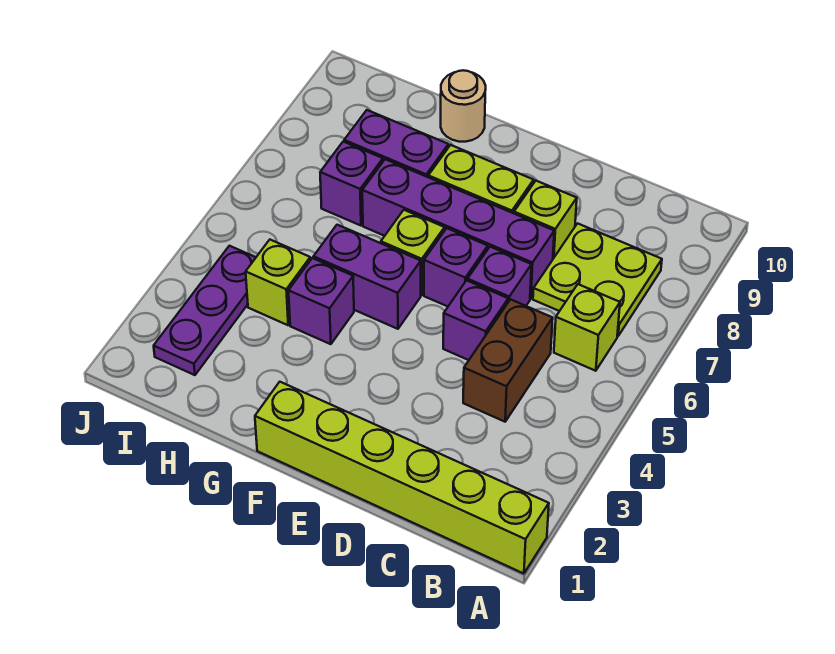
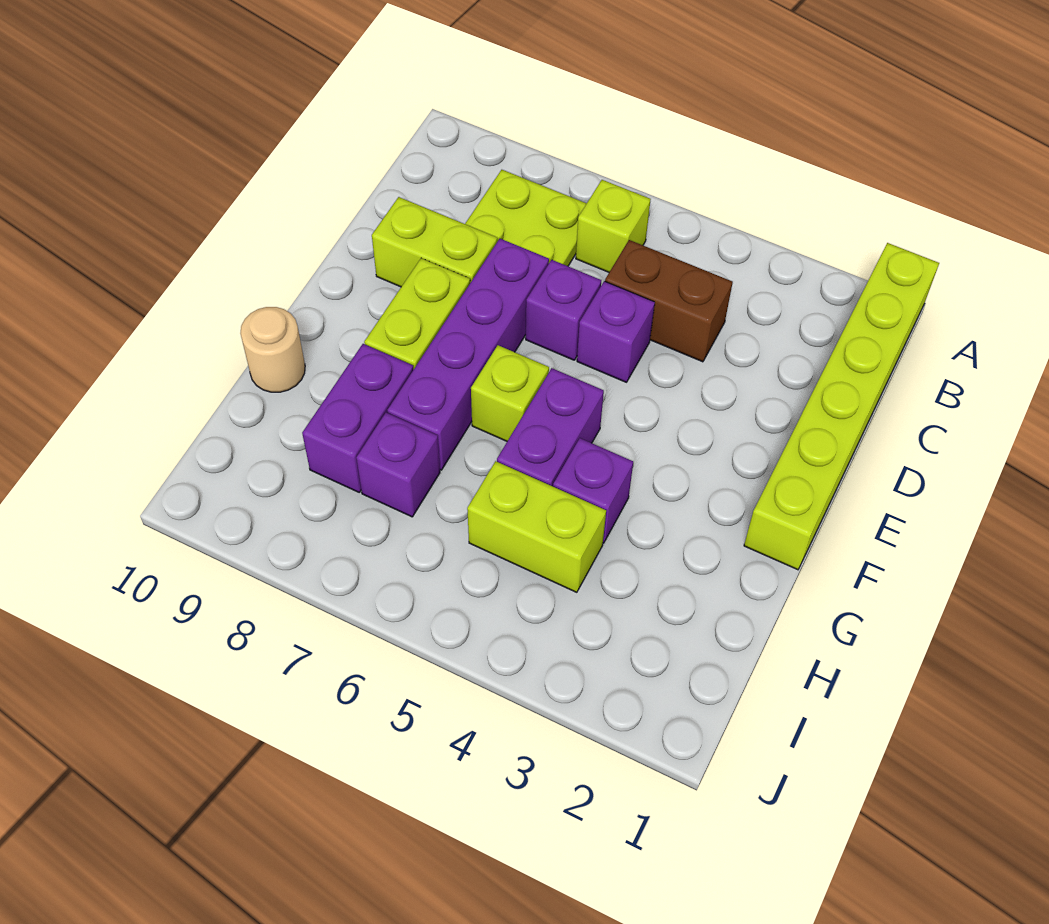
lime brick D8 level 1 -> lime brick D8:D9 level 1
purple brick E6 level 1 -> none
lime brick H4 level 1 -> lime brick H4:H5 level 1
purple plate I2:I4 level 1 -> none

